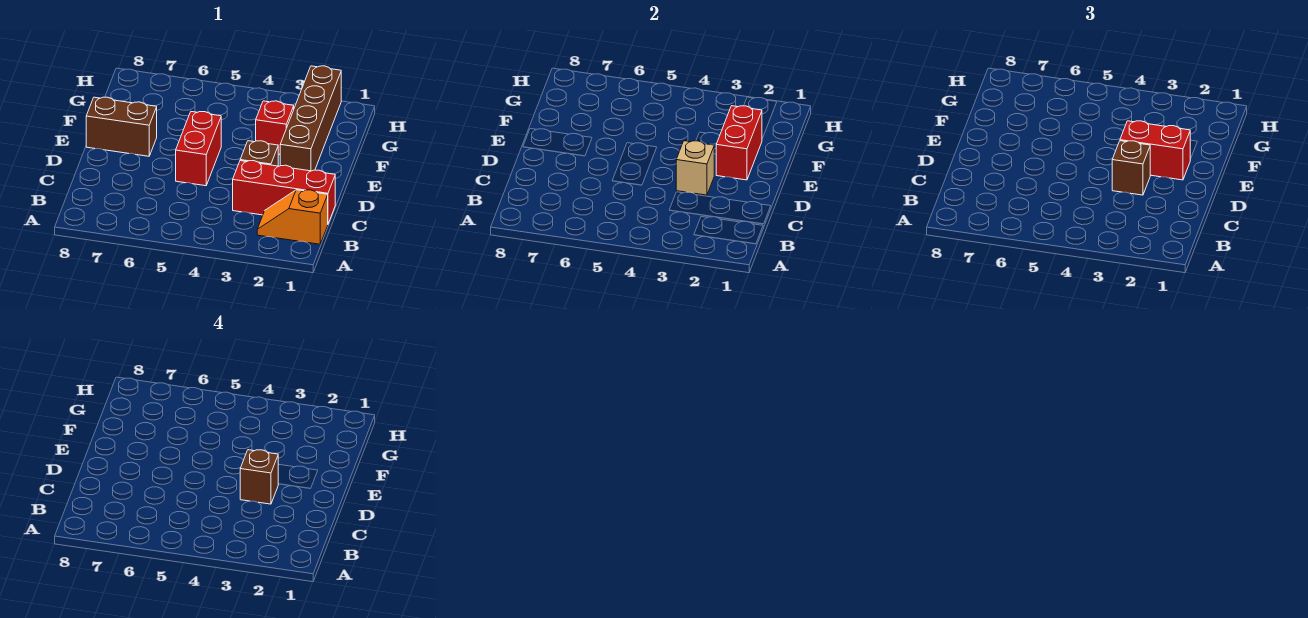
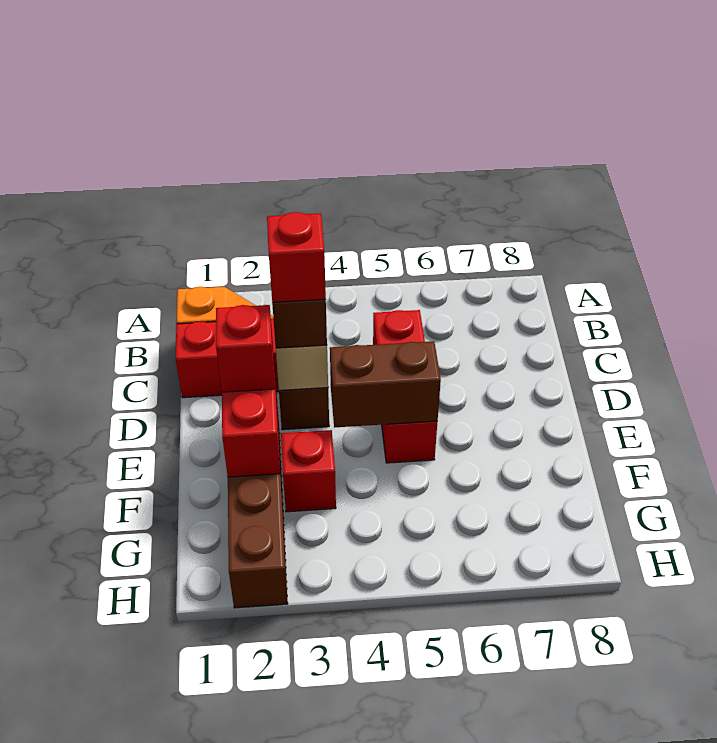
brown brick D3 level 4 -> red brick D3 level 4
red brick D5:E5 level 1 -> red brick C5:E5 level 1
red brick E2:E3 level 3 -> red brick E2 level 3
brown brick E7:E8 level 1 -> brown brick E4:E5 level 2

